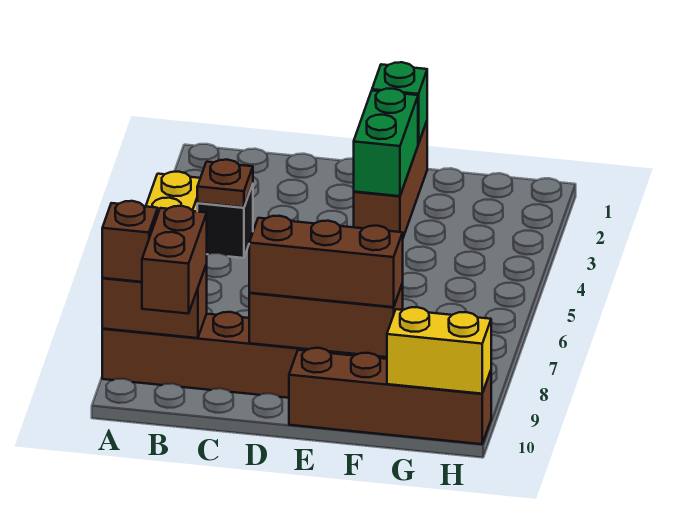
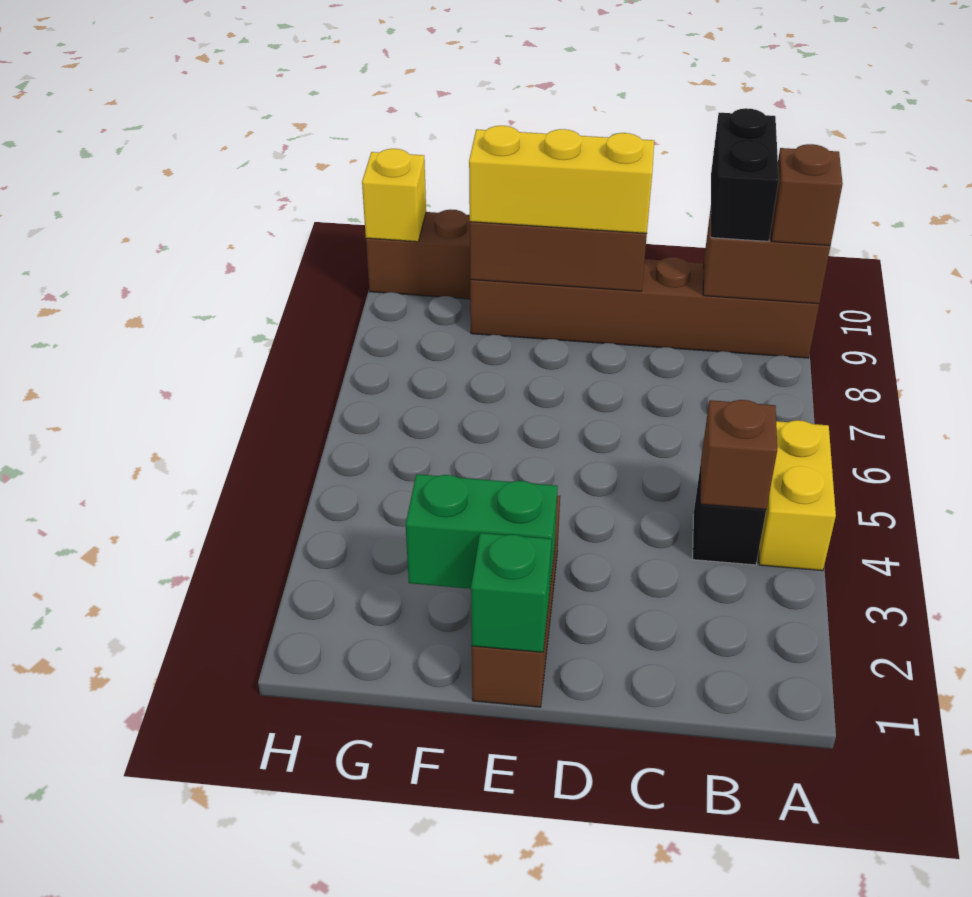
brown plate B4 level 2 -> brown brick B4 level 2
brown brick B9:B10 level 3 -> black brick B9:B10 level 3
brown brick D9:F9 level 3 -> yellow brick D9:F9 level 3
green brick E2:E3 level 2 -> green brick E2:F2 level 2
yellow brick G10:H10 level 2 -> yellow brick H10 level 2

